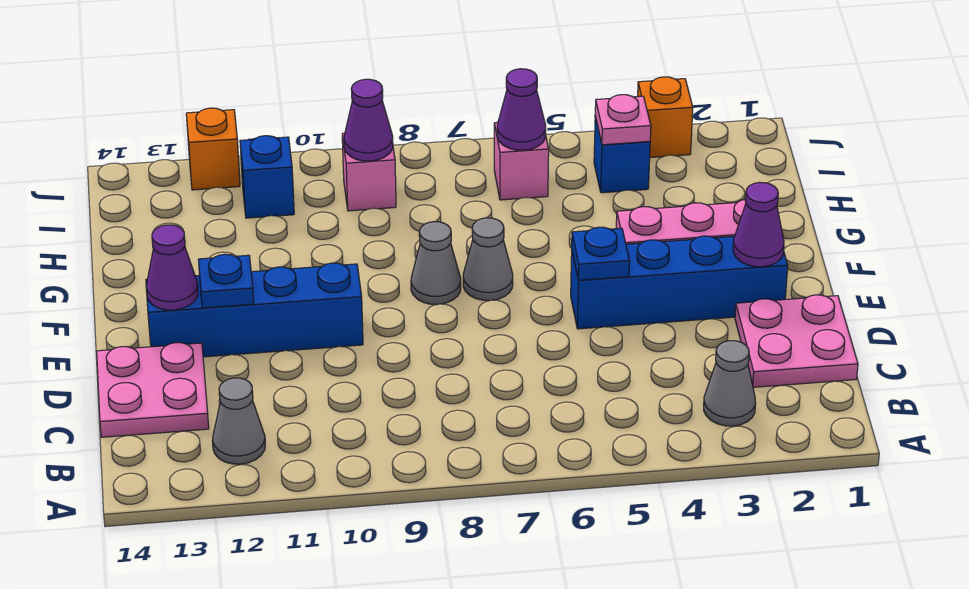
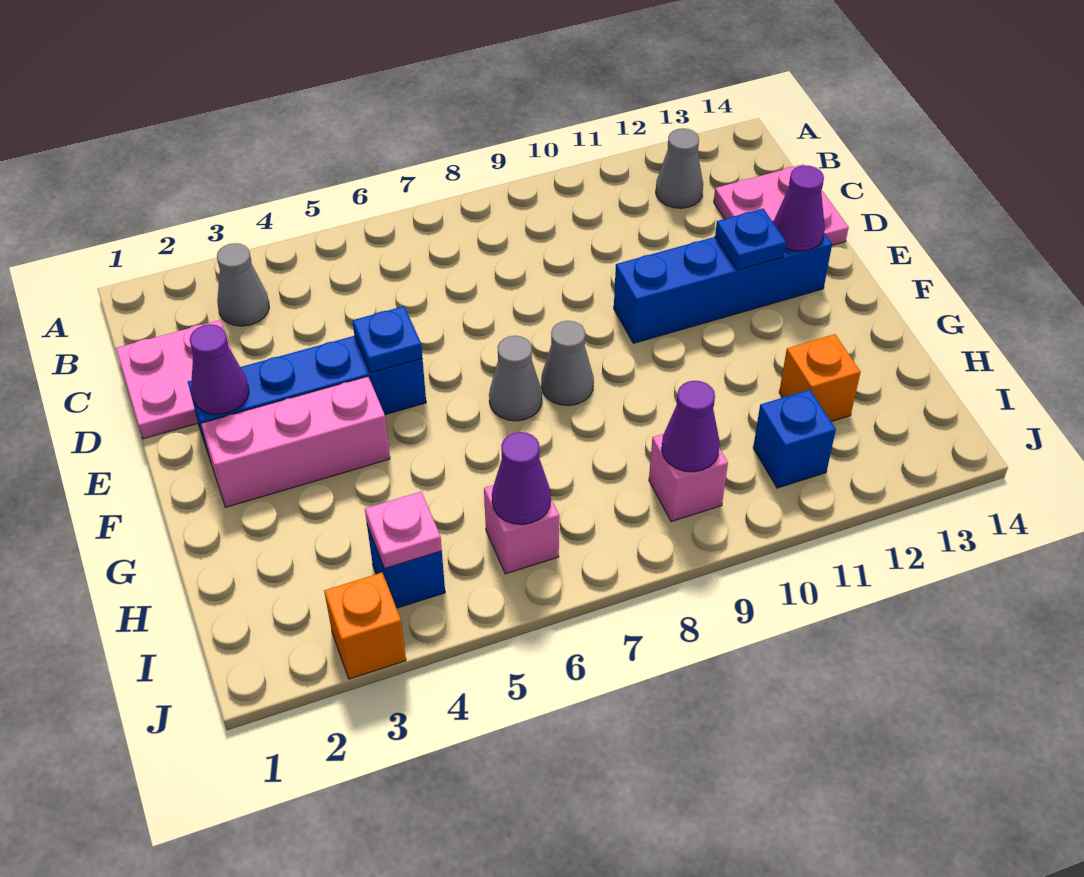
orange brick J12 level 1 -> orange brick H12 level 1

